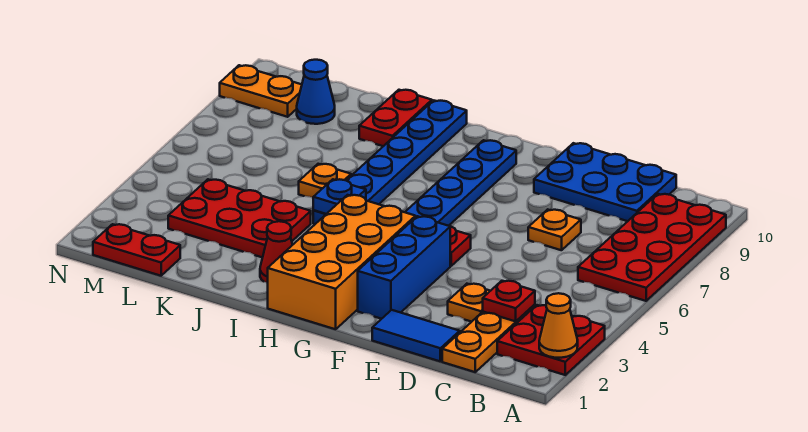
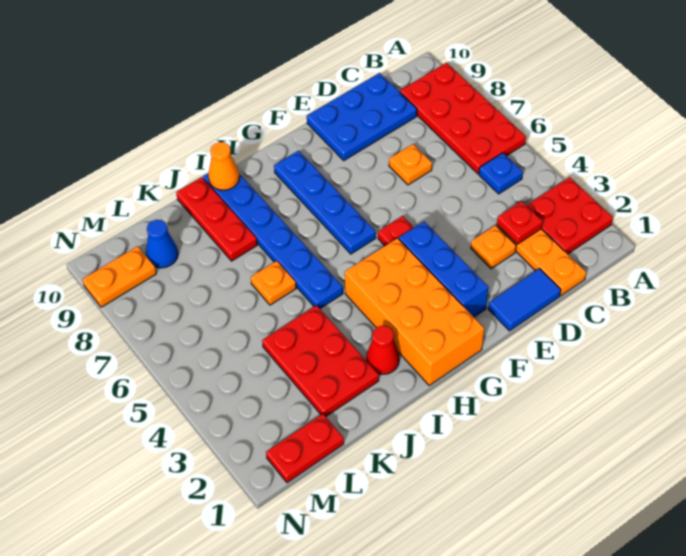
orange cone A2 level 2 -> orange cone I10 level 2
blue plate I5 level 2 -> blue plate B5 level 1
red plate J3:L4 level 1 -> red plate J2:K4 level 1
red plate J9:J10 level 1 -> red plate J8:J10 level 1

